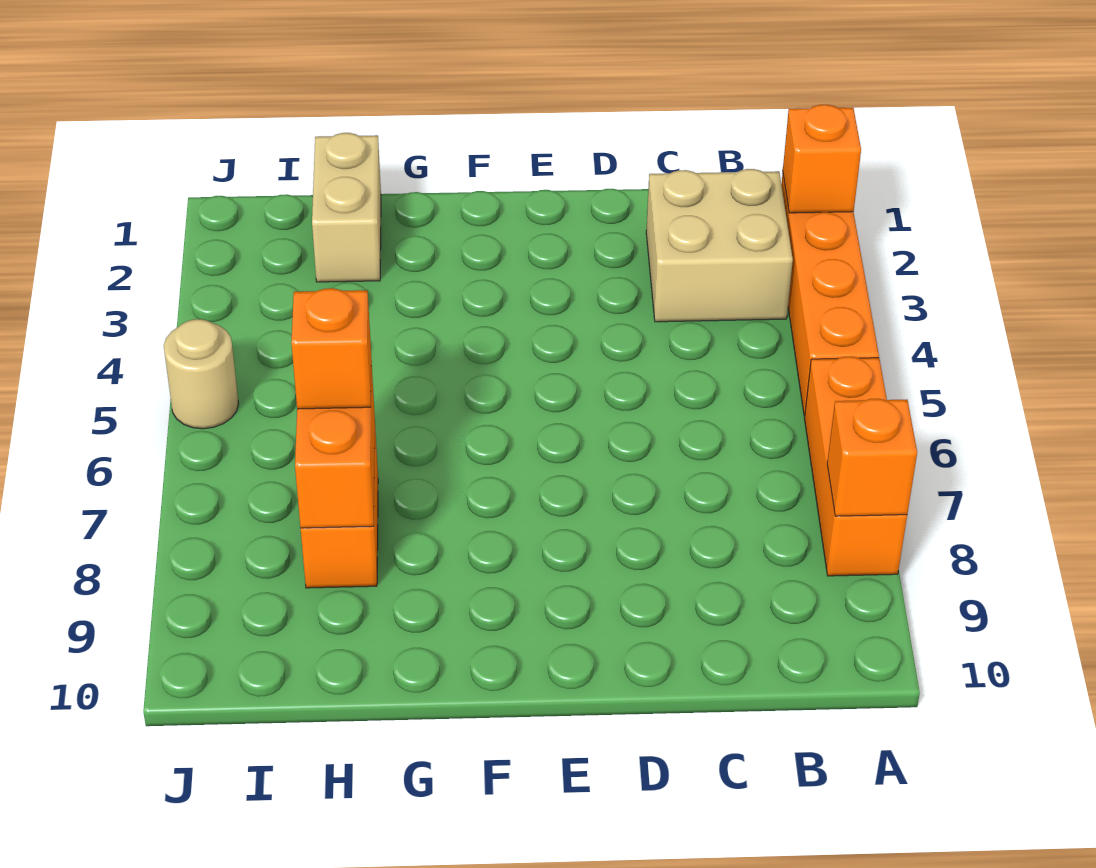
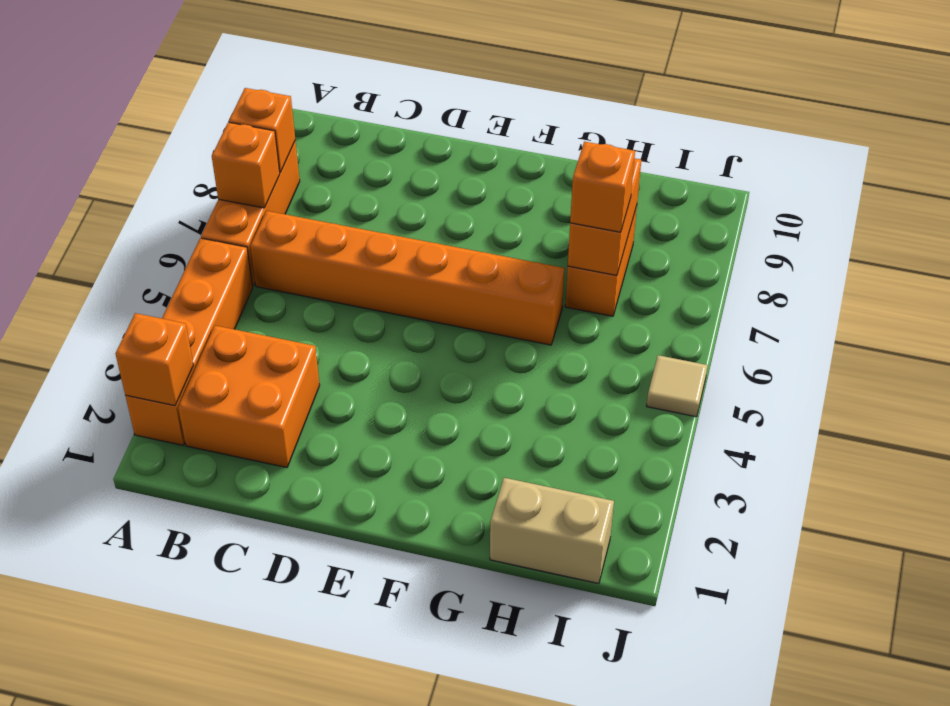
none -> orange brick A7 level 2
tan brick B2:C3 level 1 -> orange brick B2:C3 level 1
none -> orange brick B6:G6 level 1
tan brick H1:H2 level 1 -> tan brick H1:I1 level 1
tan round brick J5 level 1 -> tan tile J5 level 1

